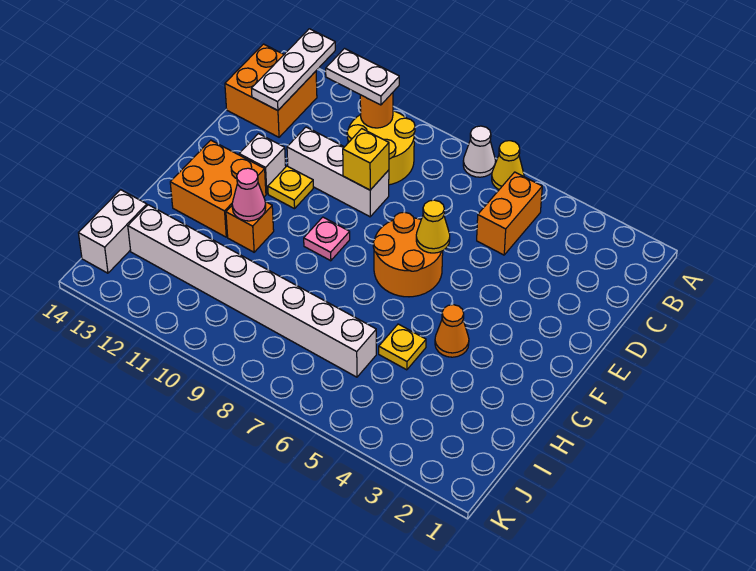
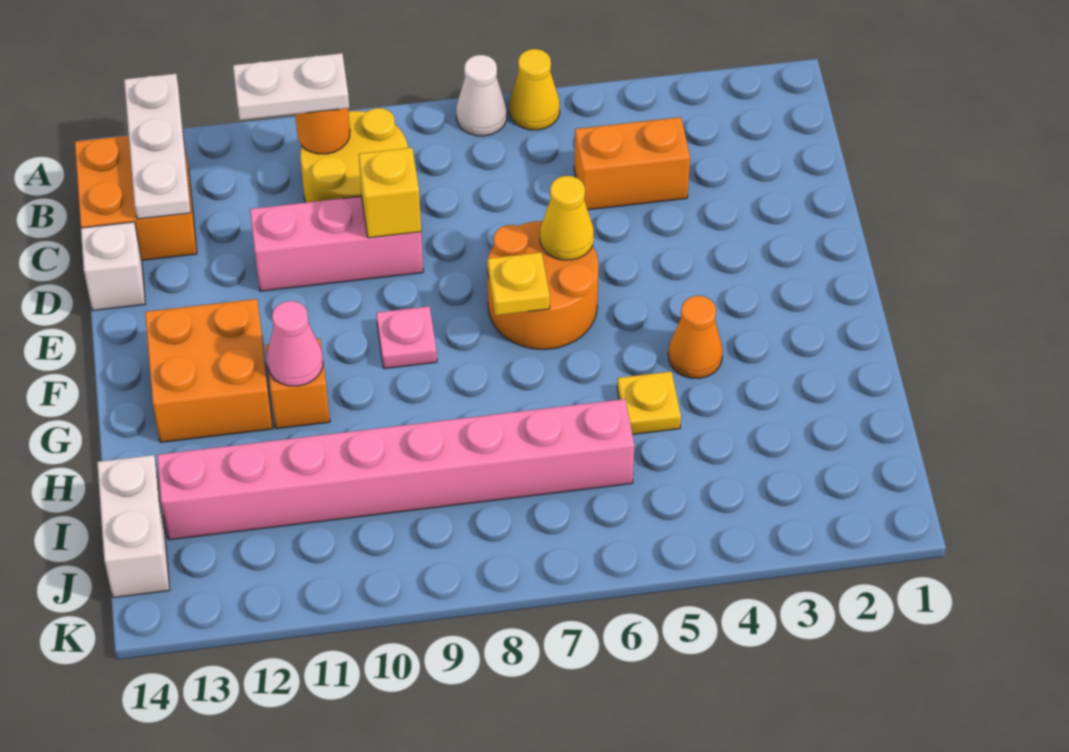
orange brick B5:C5 level 1 -> orange brick C4:C5 level 1
white brick D9:D11 level 1 -> pink brick D9:D11 level 1
yellow plate E11 level 1 -> yellow plate F7 level 2
white brick E12 level 1 -> white brick D14 level 1
white brick I6:I13 level 1 -> pink brick I6:I13 level 1

